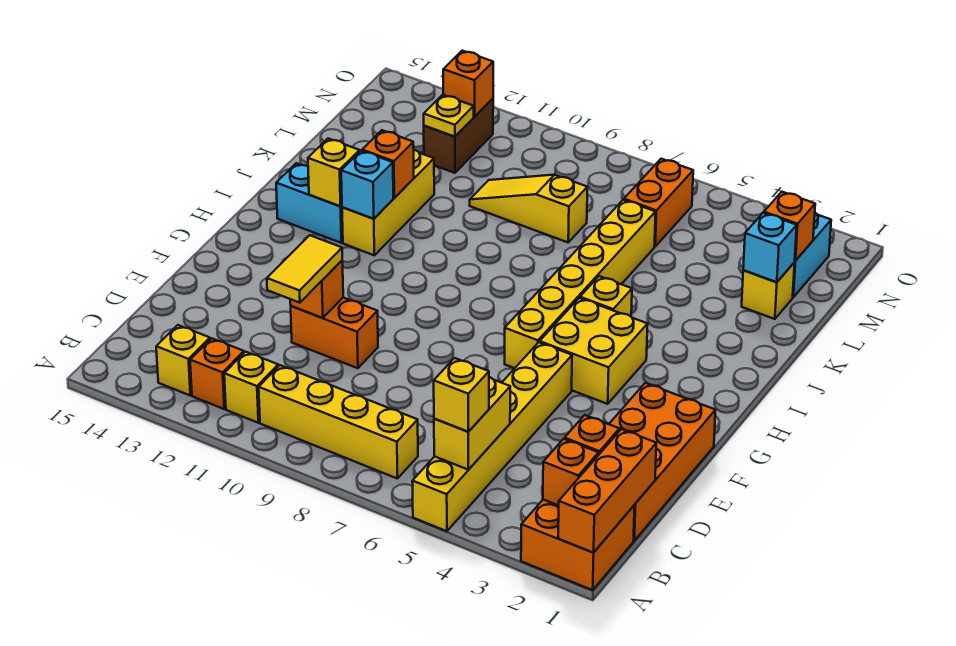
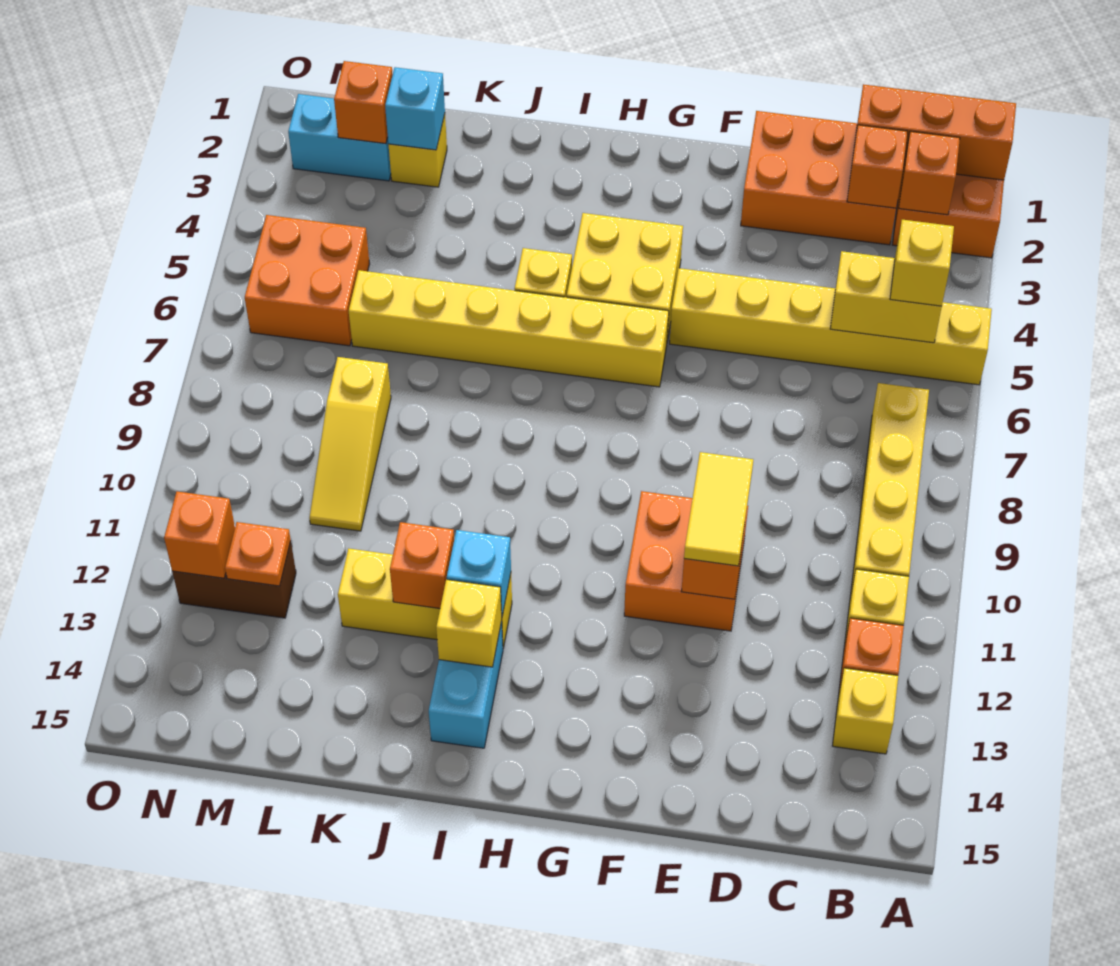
orange brick C1:F2 level 1 -> orange brick C1:E2 level 1
yellow tile D11:E11 level 3 -> yellow tile E10:E11 level 3
orange brick E10:E11 level 1 -> orange brick E10:F11 level 1
orange brick M6:N6 level 1 -> orange brick M5:N6 level 1
yellow plate M12 level 2 -> orange plate M12 level 2

